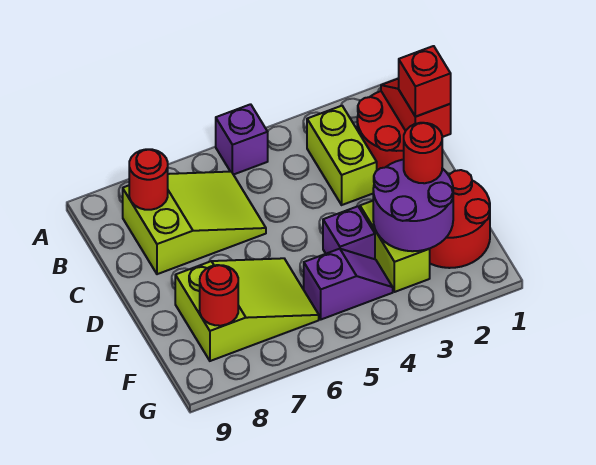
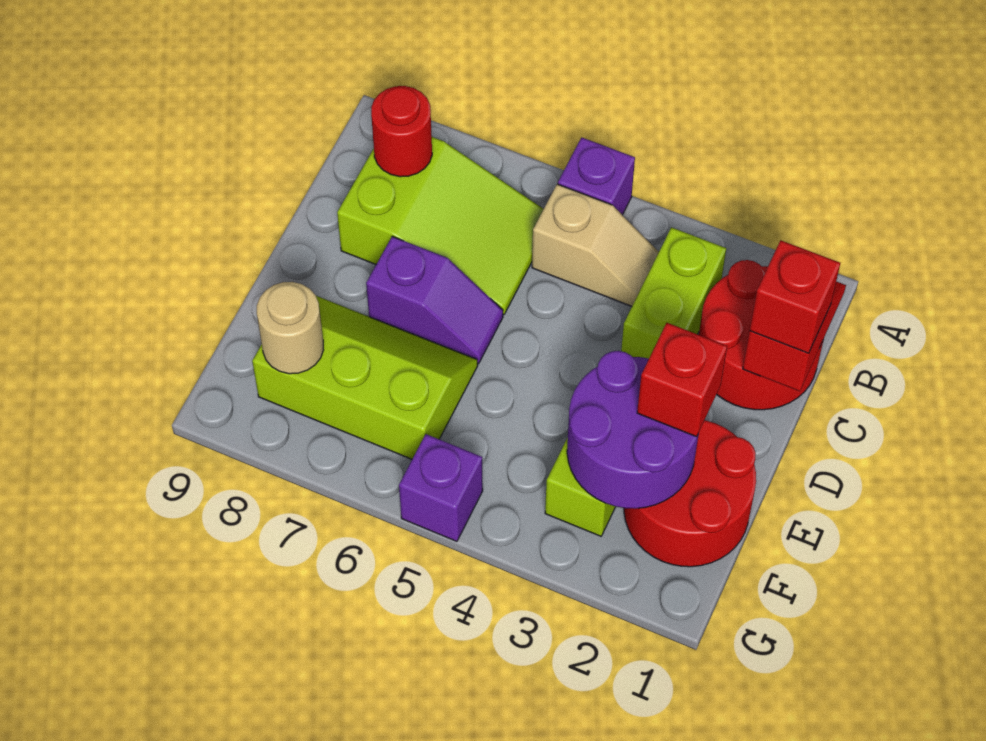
none -> tan slope B4:B5 level 1 top 5
red round brick E2 level 3 -> red brick E2 level 3
purple brick E4 level 1 -> purple brick G5 level 1
lime slope E6:F8 level 1 top 8 -> lime slope E6:F8 level 1 top F
purple slope F4:F5 level 1 top 5 -> purple slope D6:D7 level 1 top 7
red round brick F8 level 2 -> tan round brick F8 level 2

